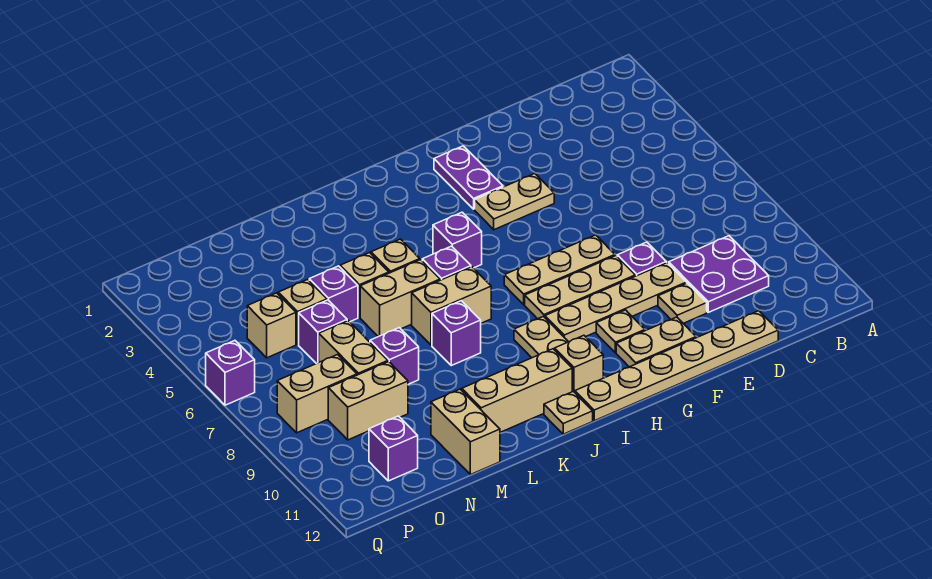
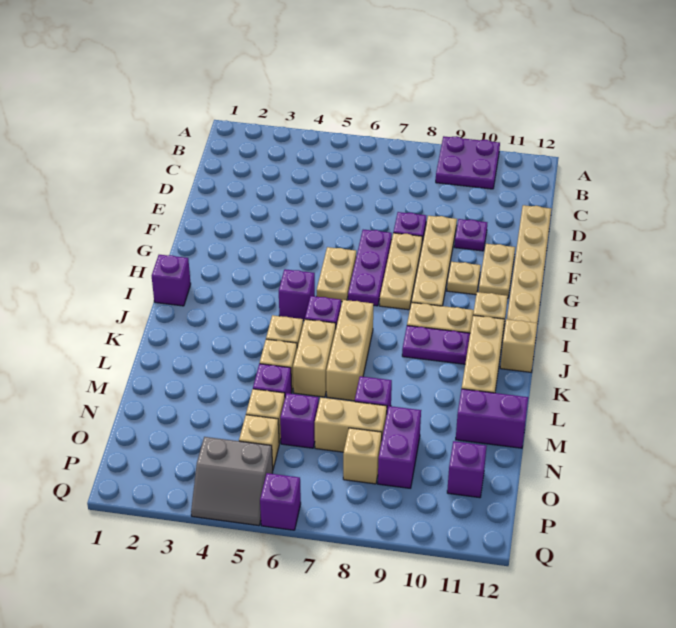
purple plate C9:D10 level 1 -> purple plate A9:B10 level 1
tan plate E10 level 1 -> purple plate E10 level 1
tan plate F4:G4 level 1 -> tan plate G6:H6 level 1
tan plate F7:H7 level 1 -> purple plate F7:H7 level 1
purple plate G2:G3 level 1 -> purple plate J9:J10 level 1
tan brick J7:K7 level 1 -> tan brick J7:L7 level 1
tan plate J12 level 1 -> tan brick J12 level 1
purple brick K8 level 1 -> purple brick I1 level 1
tan brick M11:M12 level 1 -> purple brick M11:M12 level 1
tan brick N9:O9 level 1 -> purple brick N9:O9 level 1
tan brick O8:P8 level 1 -> tan brick O8 level 1
none -> grey slope P4:Q5 level 1 top P

